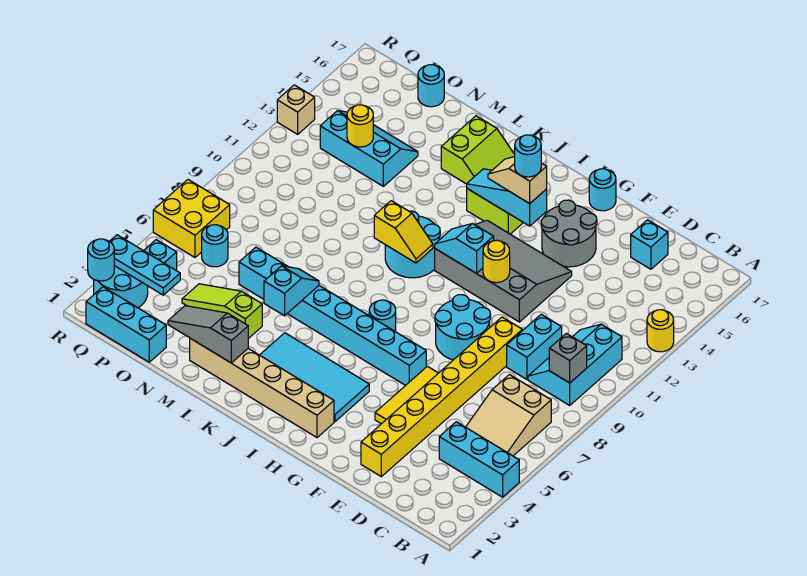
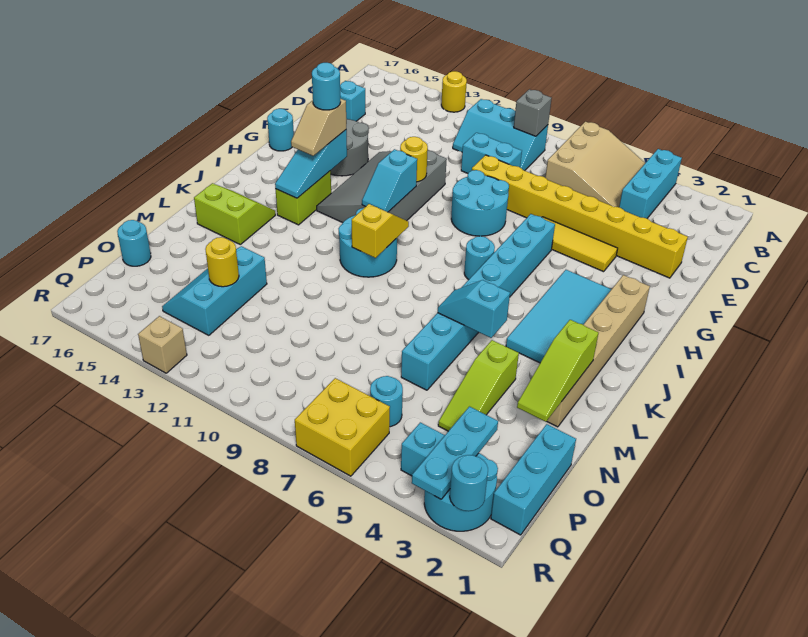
tan slope B5:C7 level 1 top 7 -> tan slope A5:C7 level 1 top 7
grey slope L2:N2 level 2 top L -> lime slope L2:N2 level 2 top L

